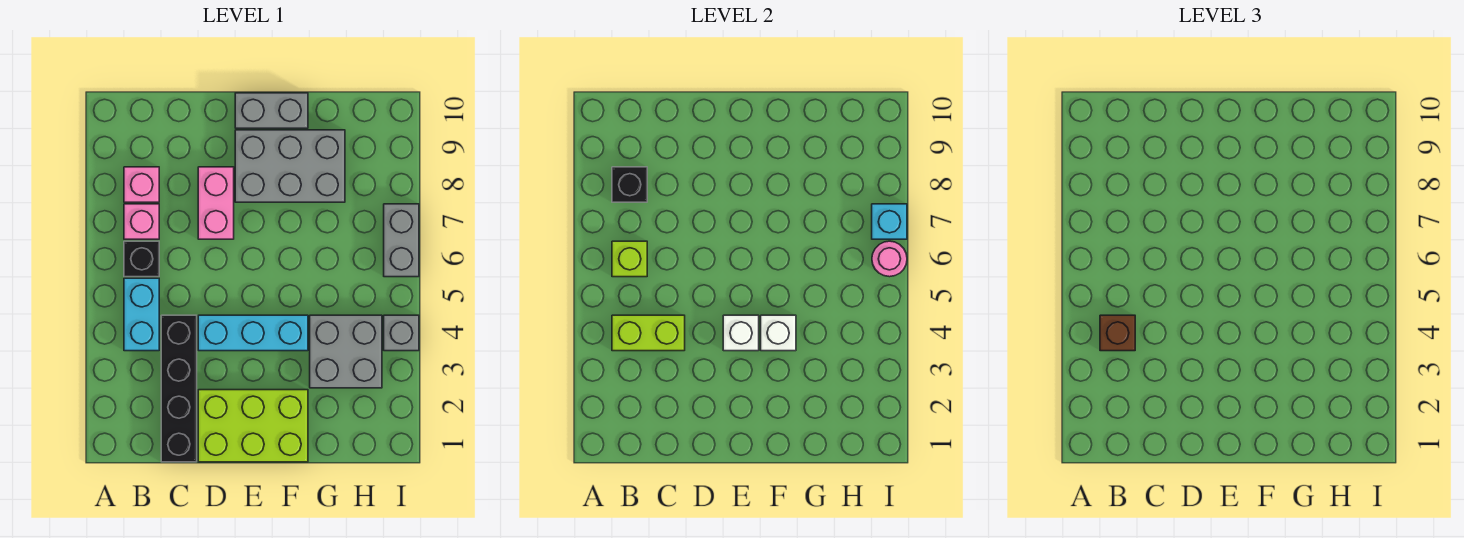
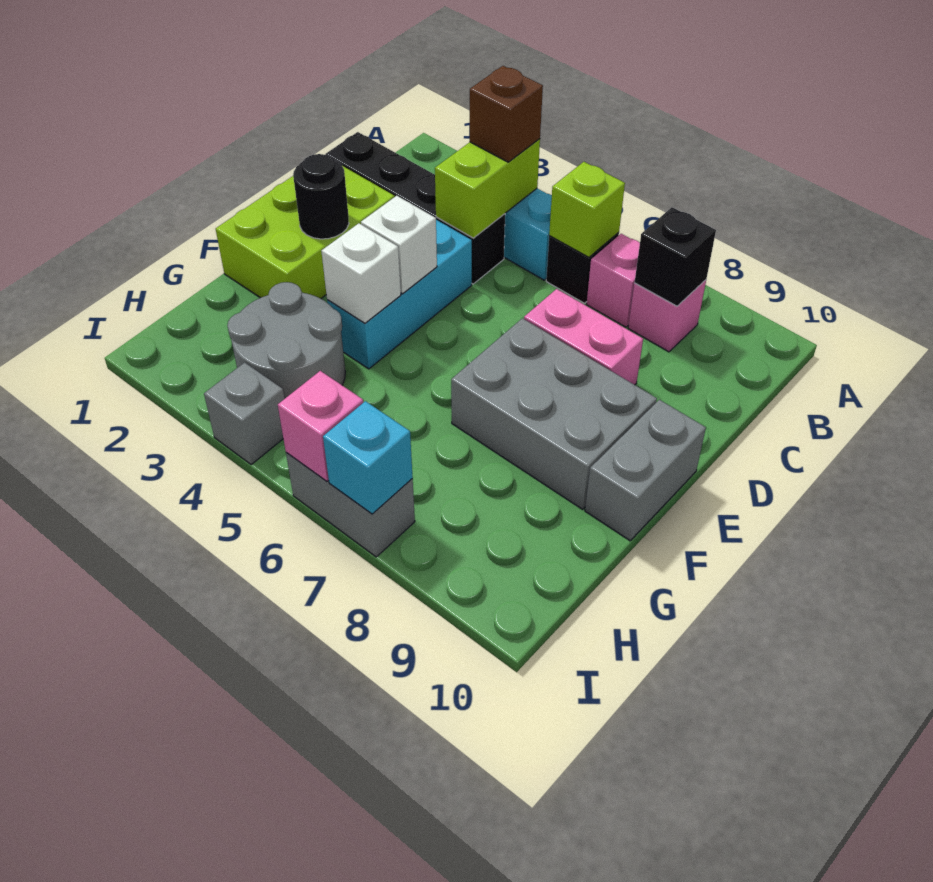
none -> black round brick E2 level 2
grey brick E8:G9 level 1 -> grey brick E7:F9 level 1
grey brick G3:H4 level 1 -> grey round brick G3:H4 level 1
pink round brick I6 level 2 -> pink brick I6 level 2

